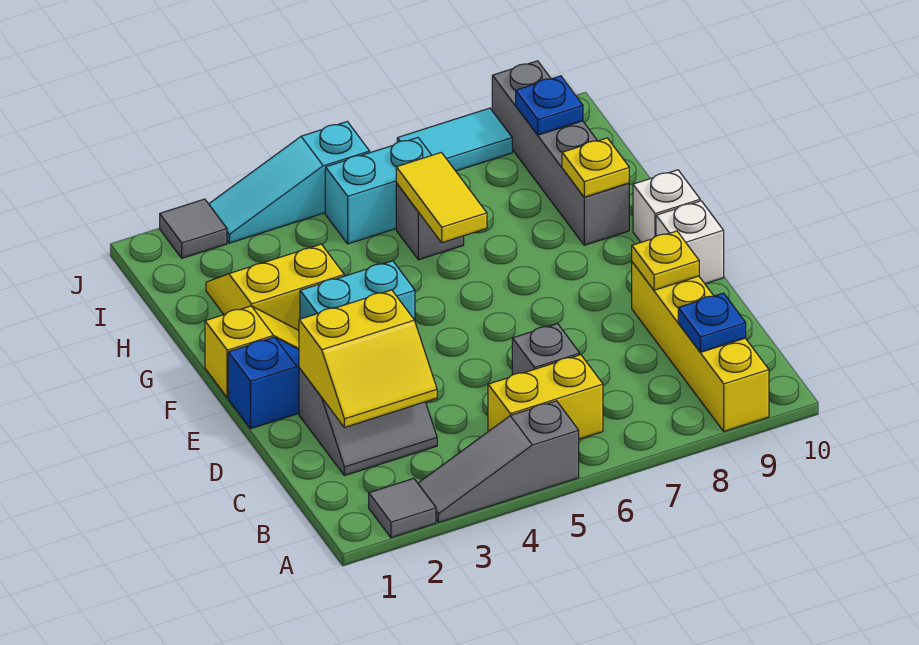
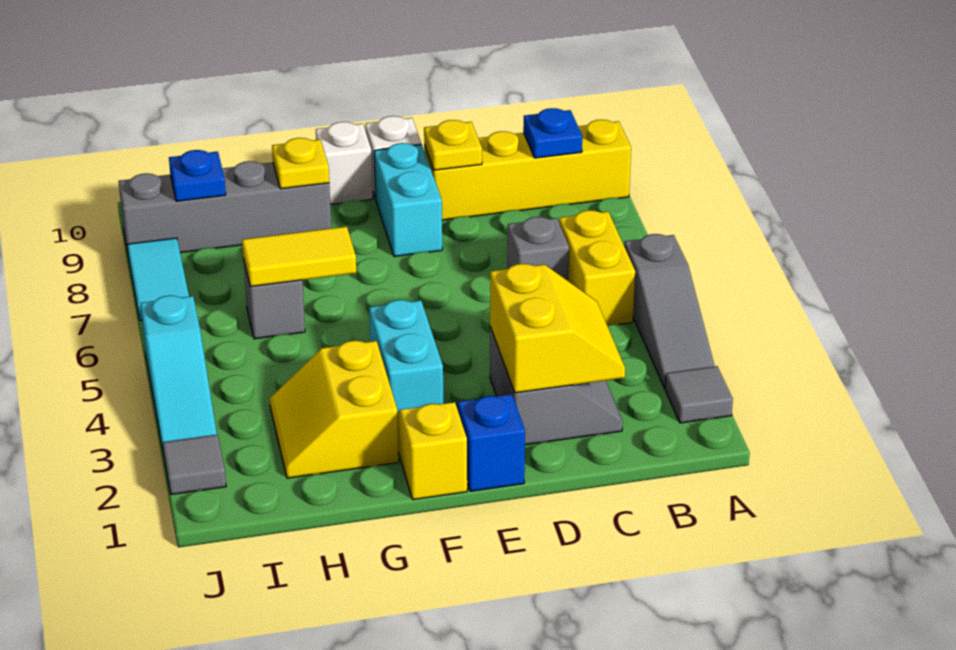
cyan brick I5:I6 level 1 -> cyan brick E8:E9 level 1

